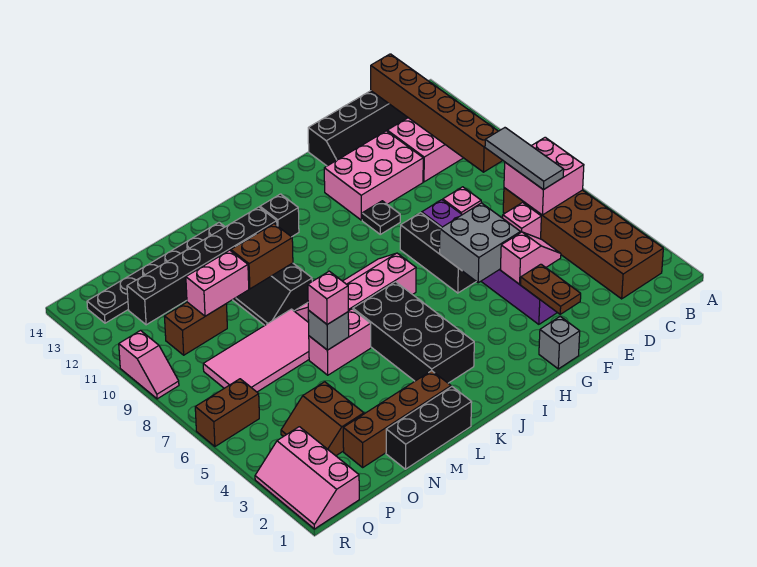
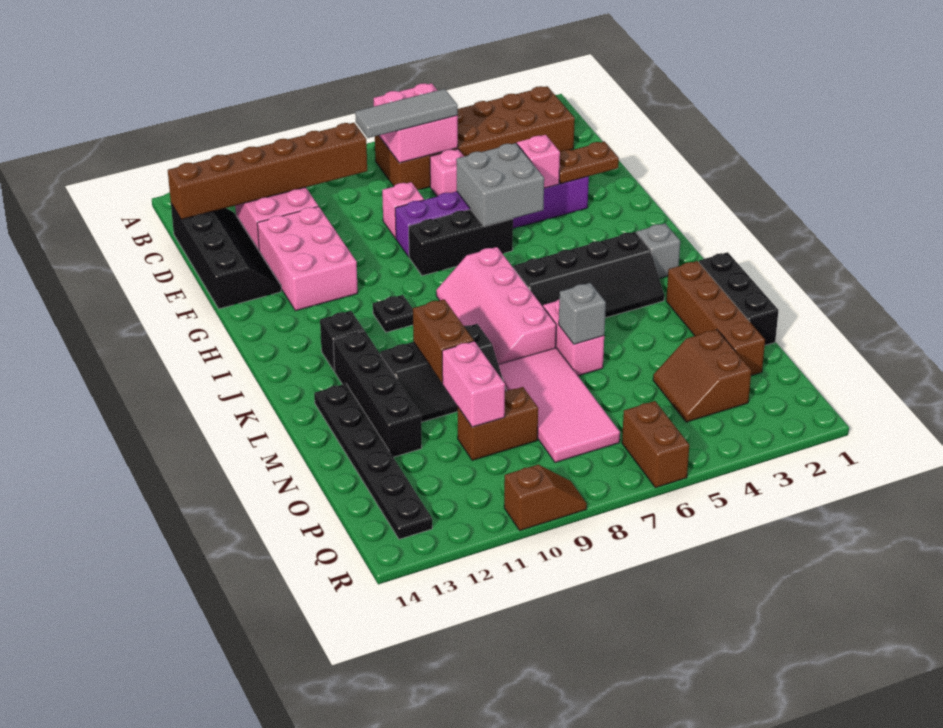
grey brick G1 level 1 -> grey brick J2 level 1
black plate G10 level 1 -> black plate I10 level 1
black brick J3:K6 level 1 -> black slope J3:K6 level 1 top J
black brick K12:P12 level 1 -> black brick K12:N12 level 1
pink brick M6 level 3 -> none
brown slope O3:P4 level 1 top O -> brown slope O3:P4 level 1 top 3
brown brick O10:P10 level 1 -> brown brick O9:O10 level 1
pink slope Q1:R3 level 1 top Q -> none
pink slope R9:R10 level 1 top 10 -> brown slope R9:R10 level 1 top 10

